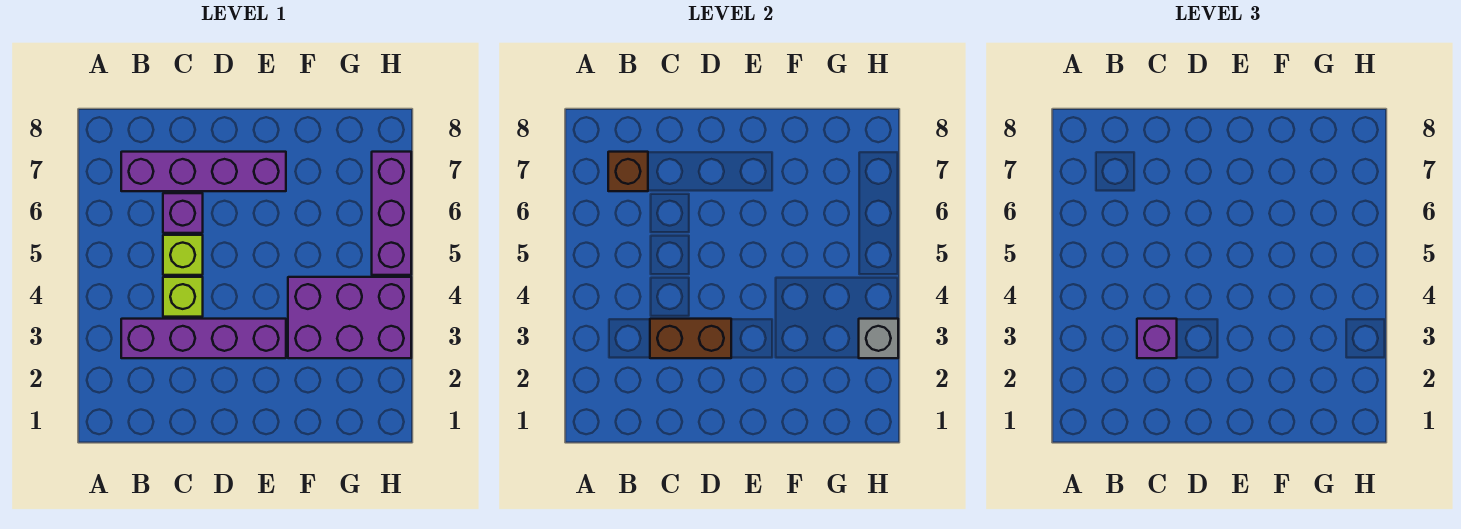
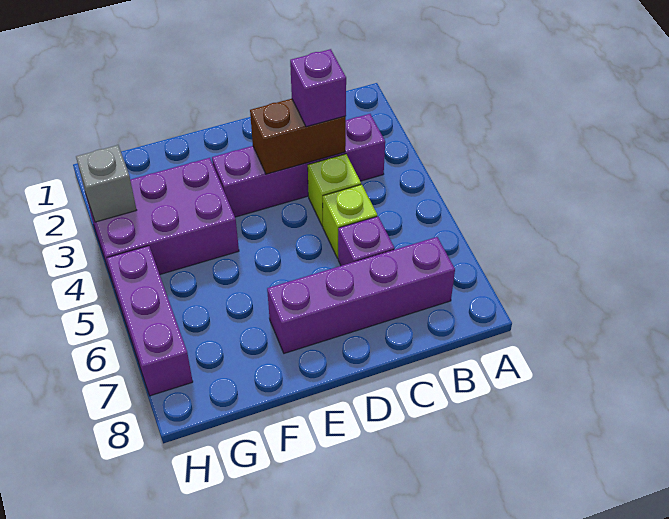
brown brick B7 level 2 -> none

